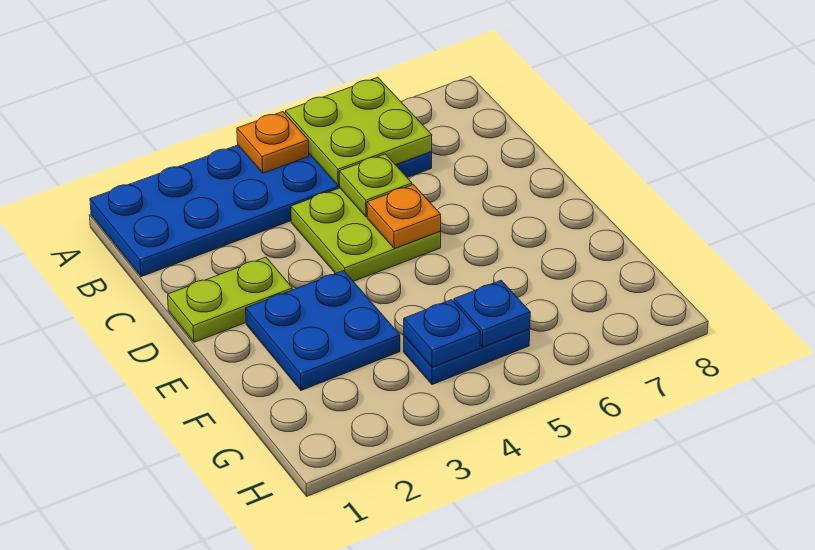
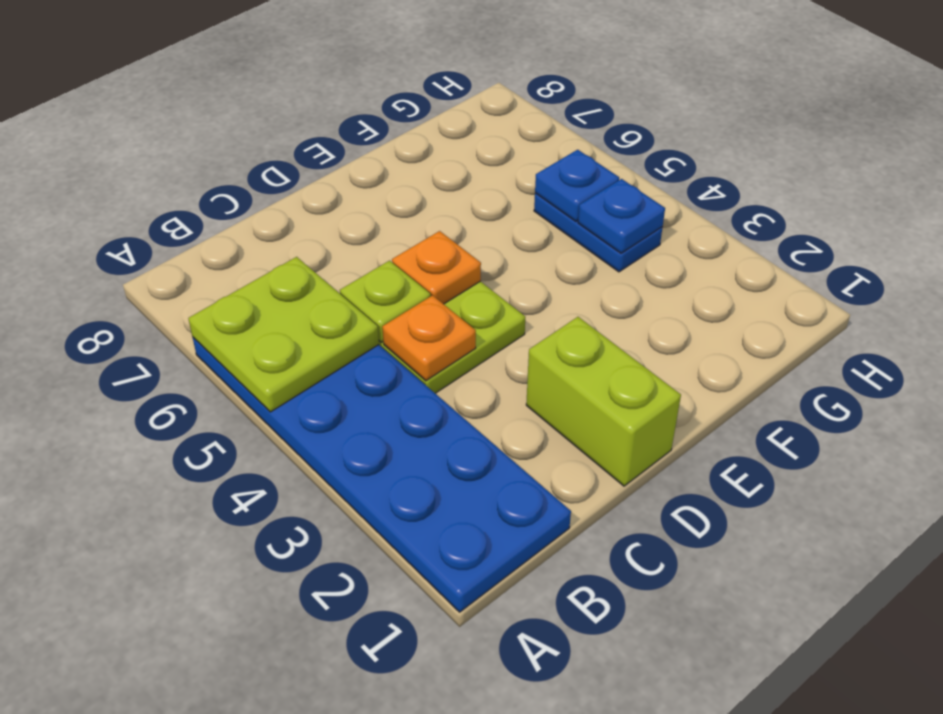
orange plate A4 level 2 -> orange plate C4 level 2
lime plate D1:D2 level 1 -> lime brick D1:D2 level 1
blue plate E2:F3 level 1 -> none

